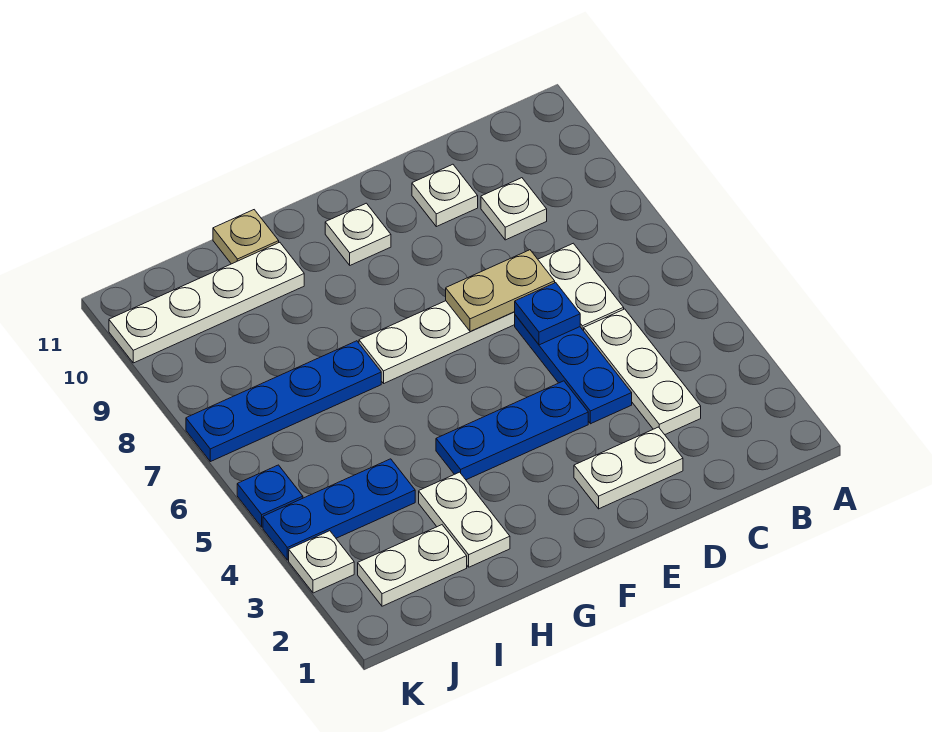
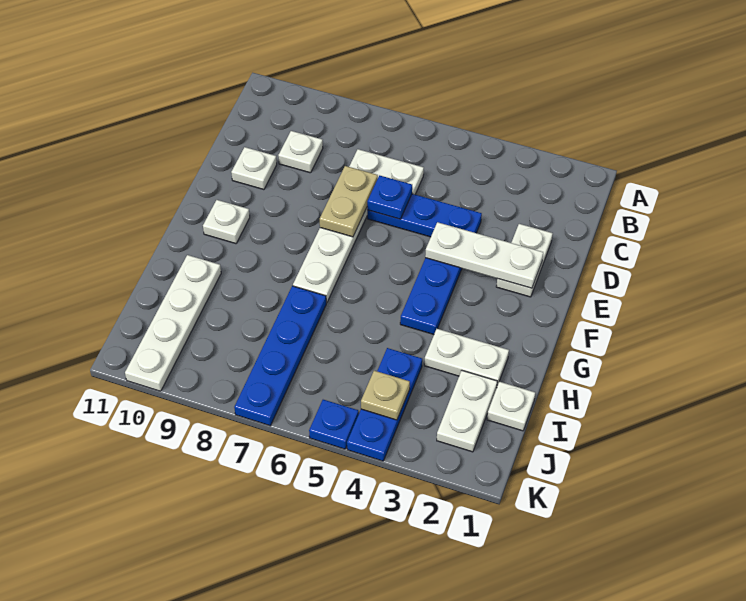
white plate C3:C5 level 1 -> white plate E2:E4 level 2
tan plate H11 level 1 -> tan plate J4 level 2
white plate K3 level 1 -> white plate I1 level 1

